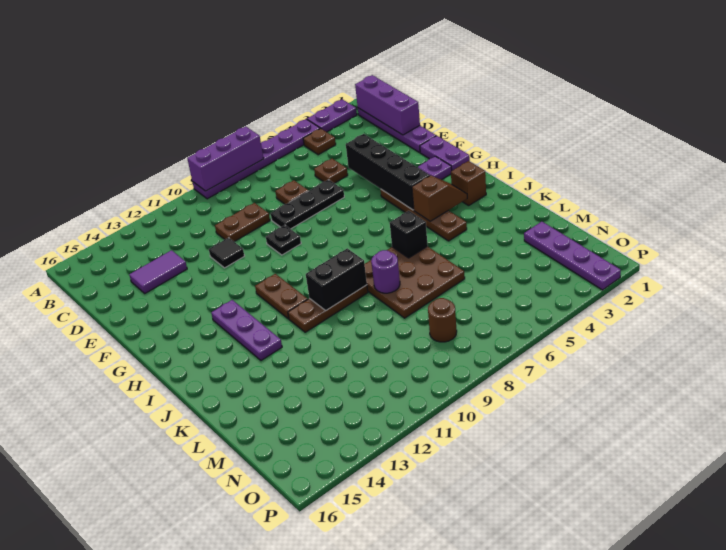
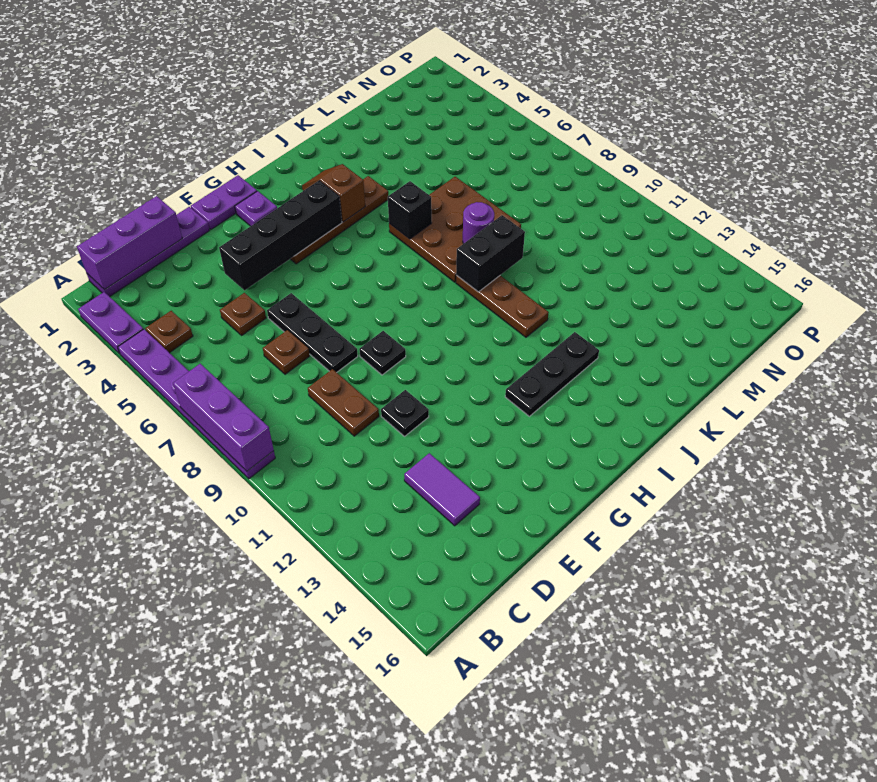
black tile E11 level 1 -> black plate E11 level 1
brown plate H11:I11 level 1 -> none
purple plate H13:J13 level 1 -> black plate H13:J13 level 1
brown brick I2 level 1 -> none
black brick J9:J10 level 2 -> black brick J9:K9 level 2
purple plate M2:P2 level 1 -> none
brown round brick N8 level 1 -> none

